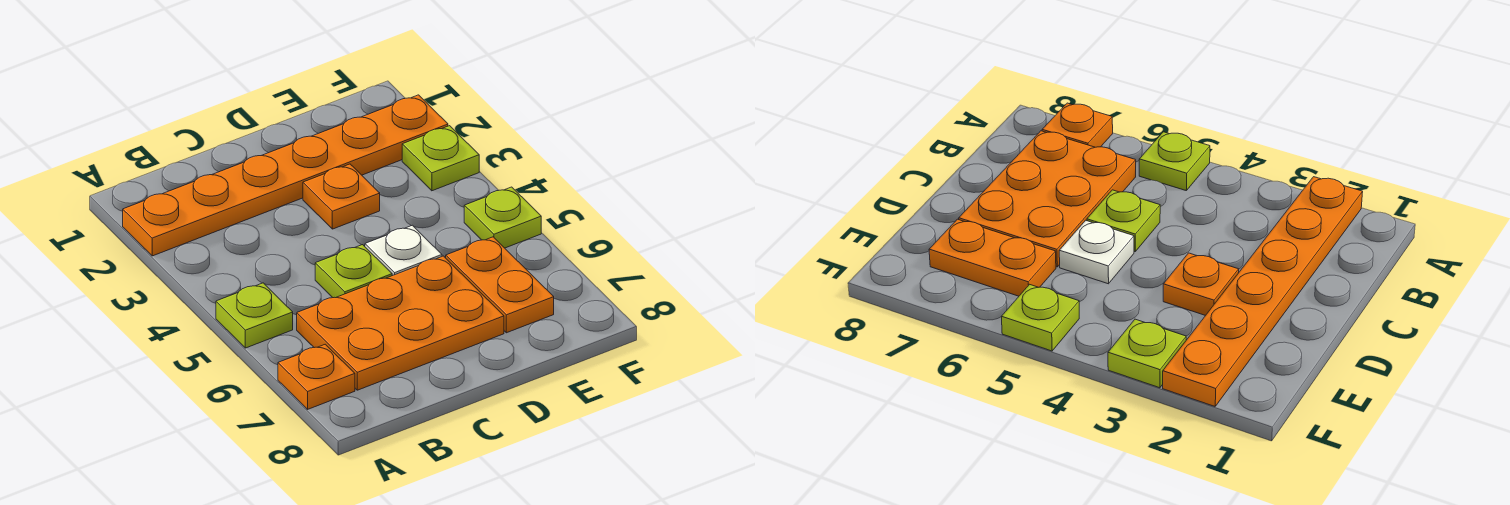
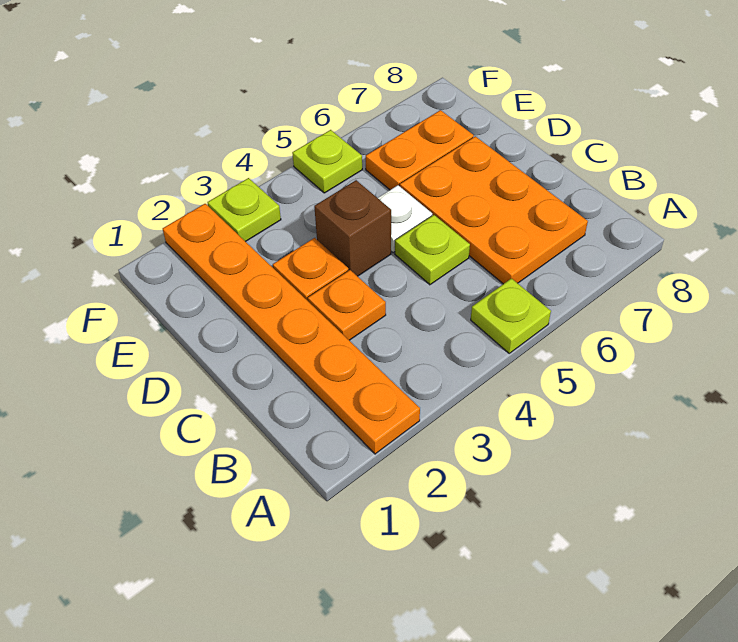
orange plate A7 level 1 -> orange plate C3 level 1
none -> brown brick D4 level 1

